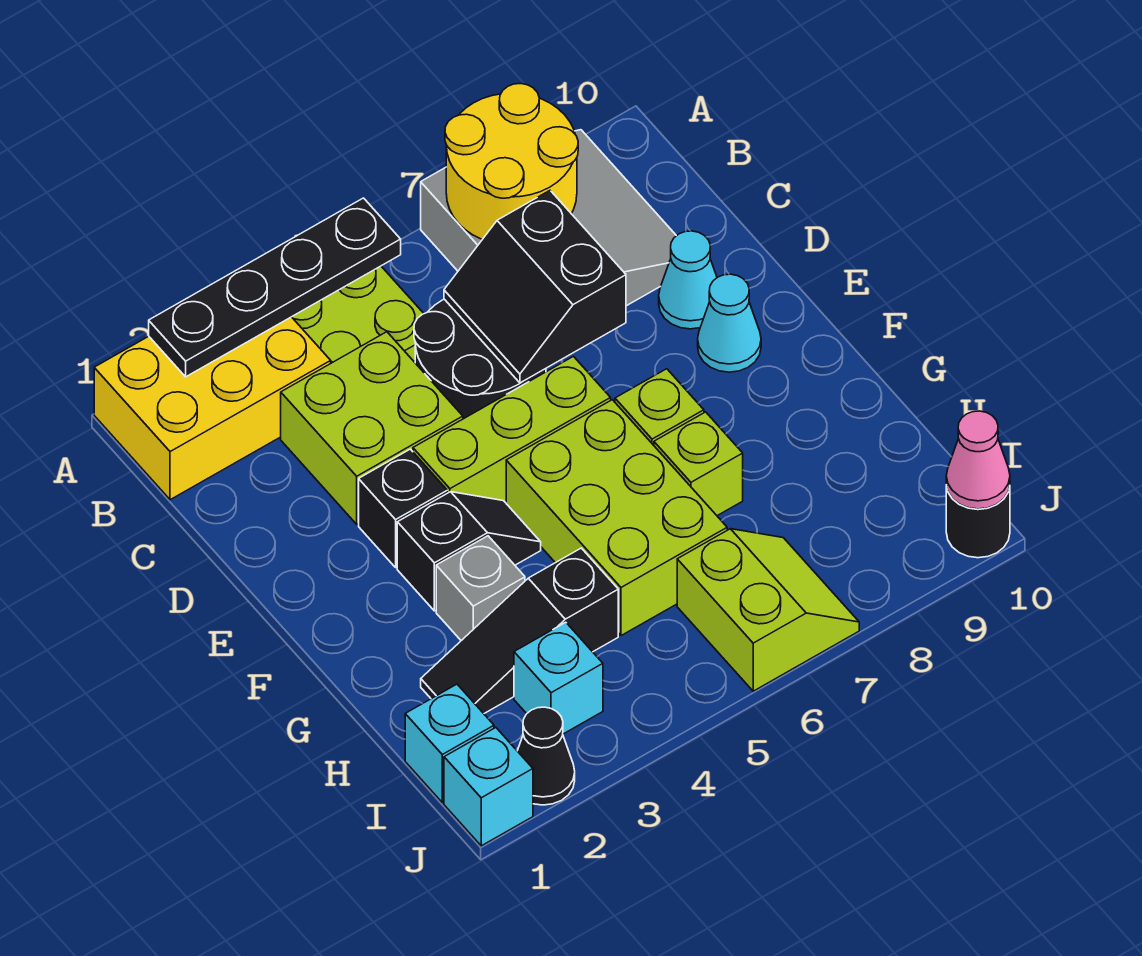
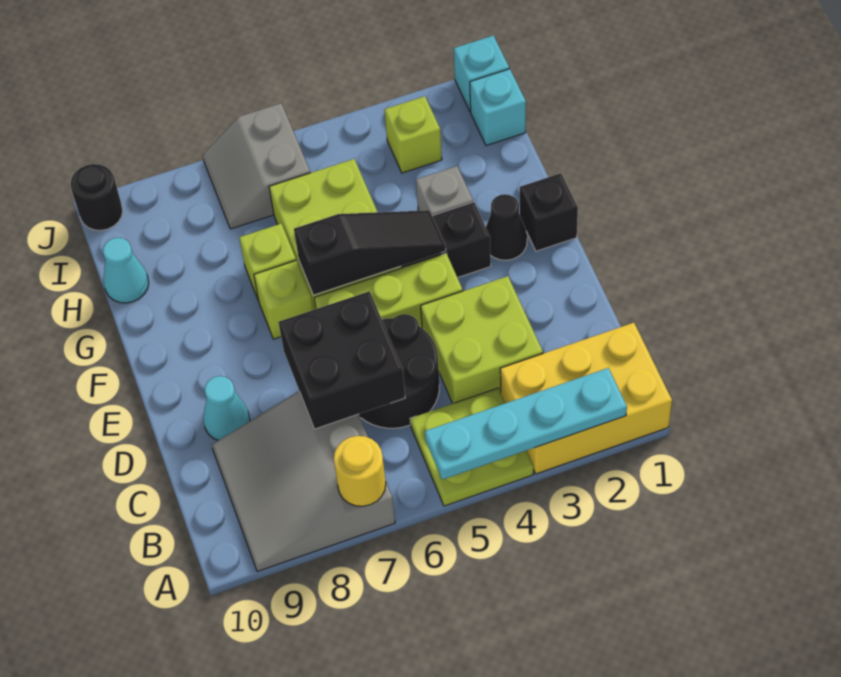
black plate A2:A5 level 2 -> cyan plate A2:A5 level 2
yellow round brick A7:B8 level 2 -> yellow round brick A7 level 2
black slope C6:D7 level 2 top 7 -> black brick C6:D7 level 2
black brick E3 level 1 -> black brick F1 level 1
cyan cone E9 level 1 -> cyan cone H10 level 1
black slope H2:H4 level 1 top 4 -> black slope F4:F6 level 2 top 6
cyan brick I3 level 1 -> lime brick I3 level 1
lime slope I6:J7 level 1 top 6 -> grey slope I6:J7 level 1 top 6
black cone J2 level 1 -> black cone F2 level 1
pink cone J10 level 2 -> none

